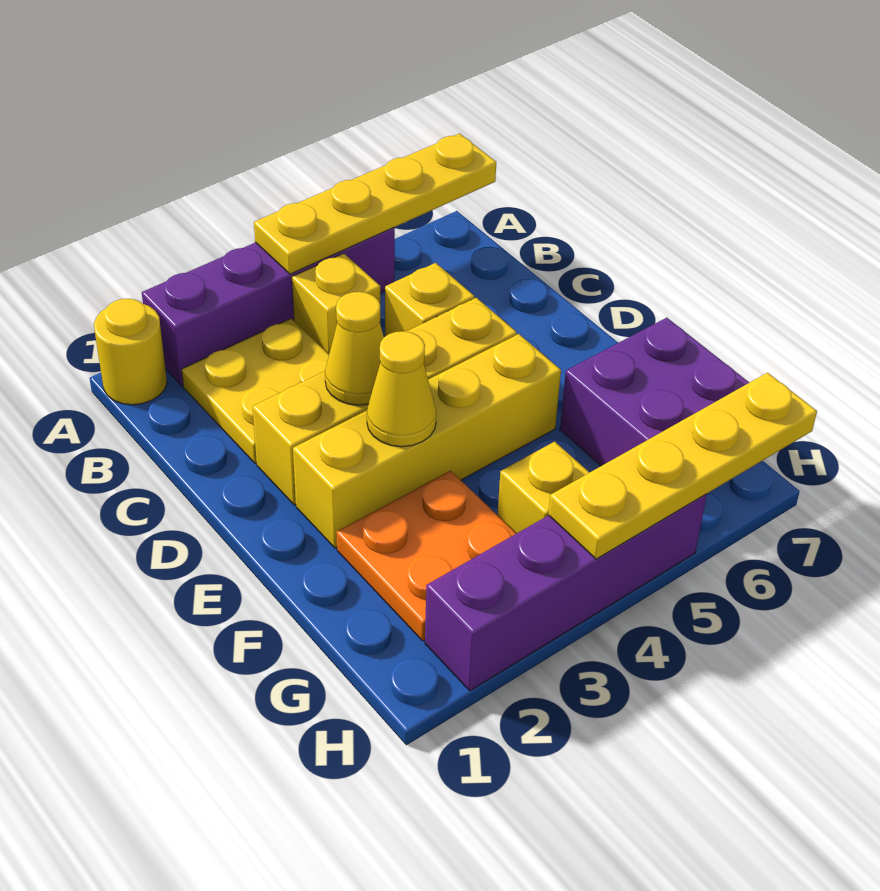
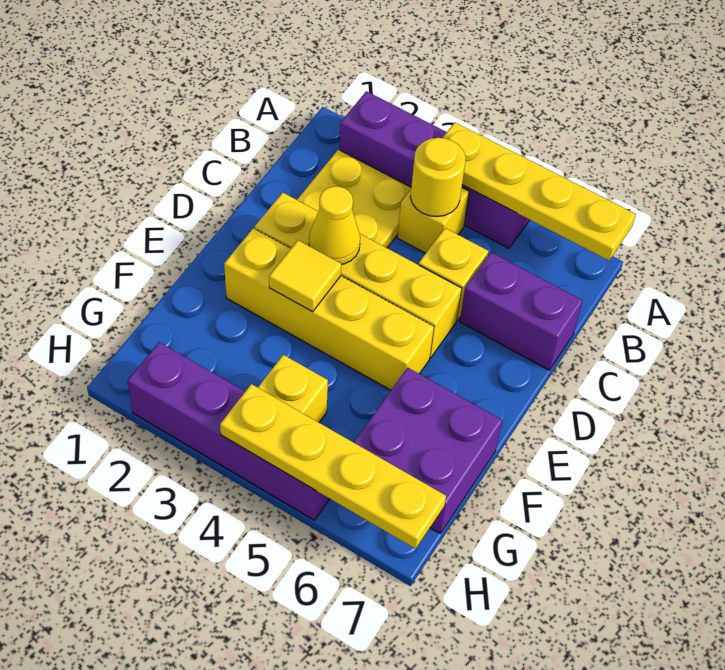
yellow round brick A1 level 1 -> yellow round brick B4 level 2
none -> purple brick C6:C7 level 1
yellow cone E3 level 2 -> yellow tile E3 level 2
orange plate F2:G3 level 1 -> none

